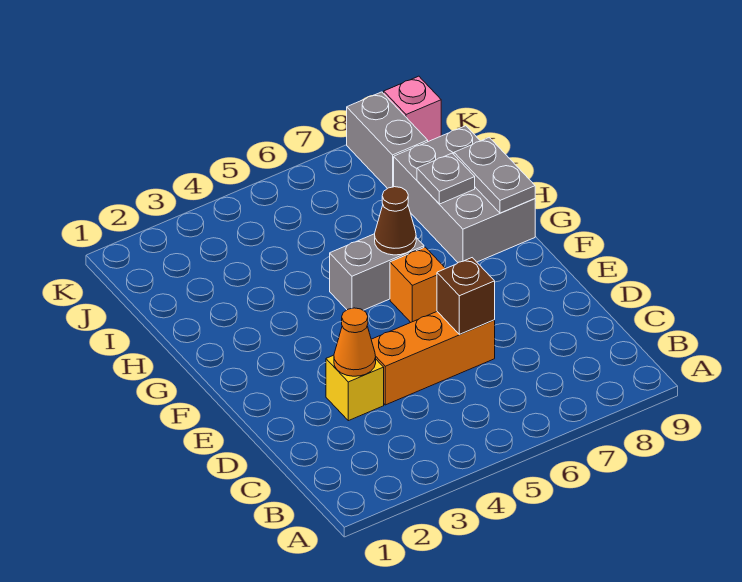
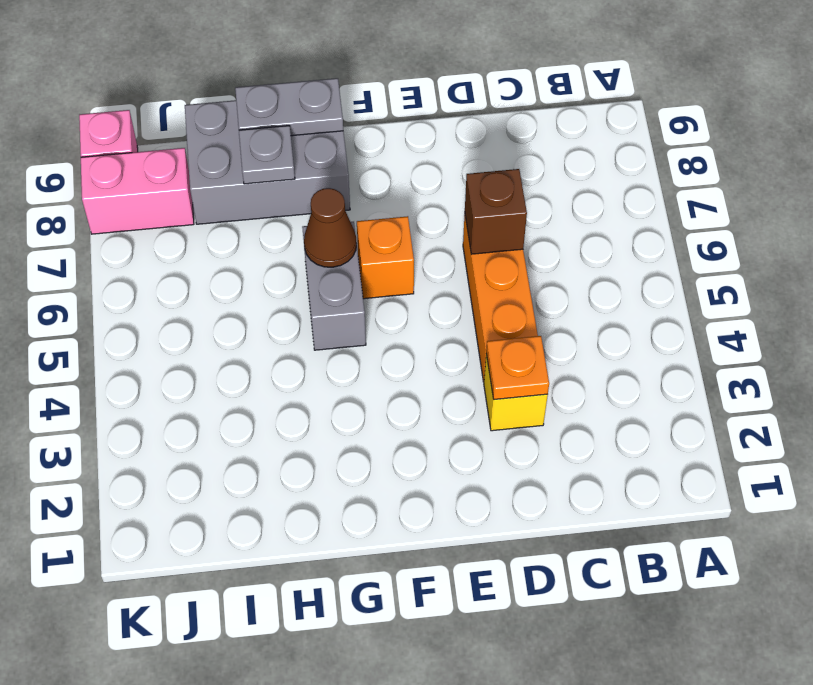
orange cone D3 level 2 -> orange plate D3 level 2
grey brick J8:K8 level 1 -> pink brick J8:K8 level 1

